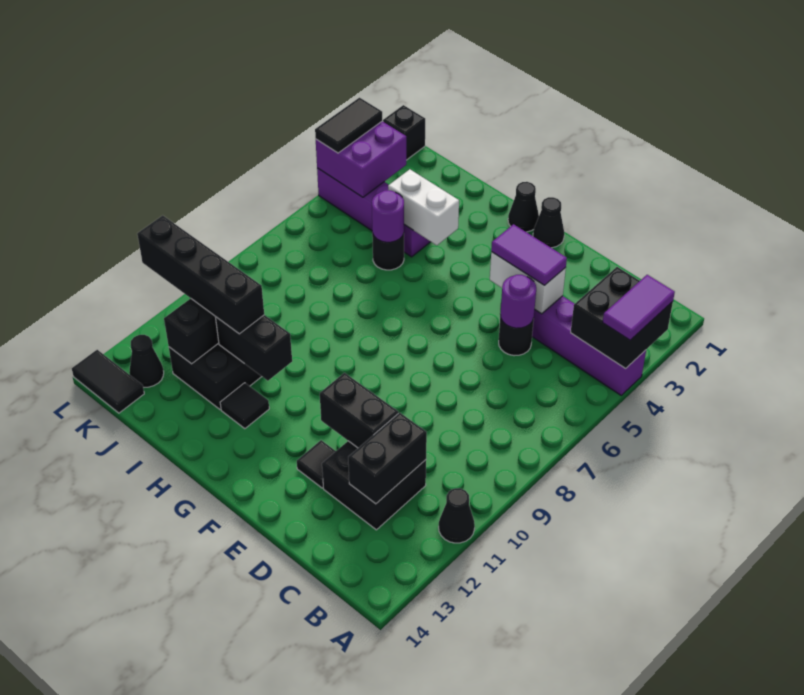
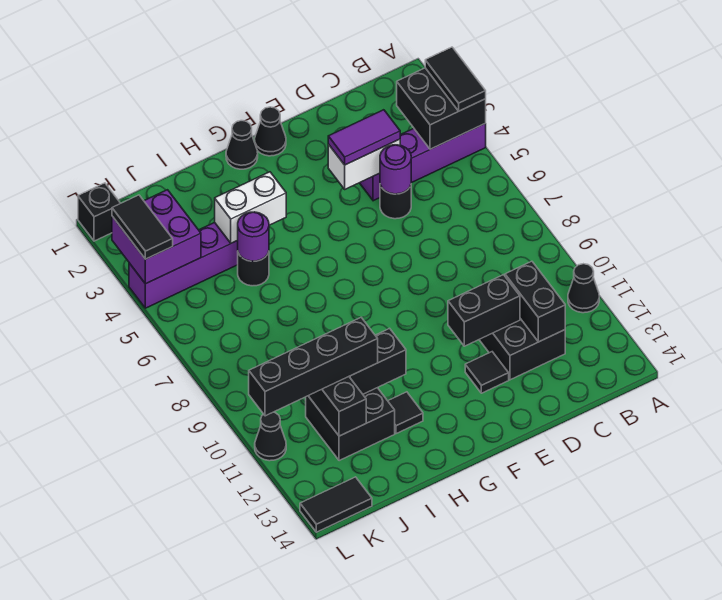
purple tile A3:A4 level 3 -> black tile A3:A4 level 3
black cone K13 level 1 -> black cone L11 level 1

